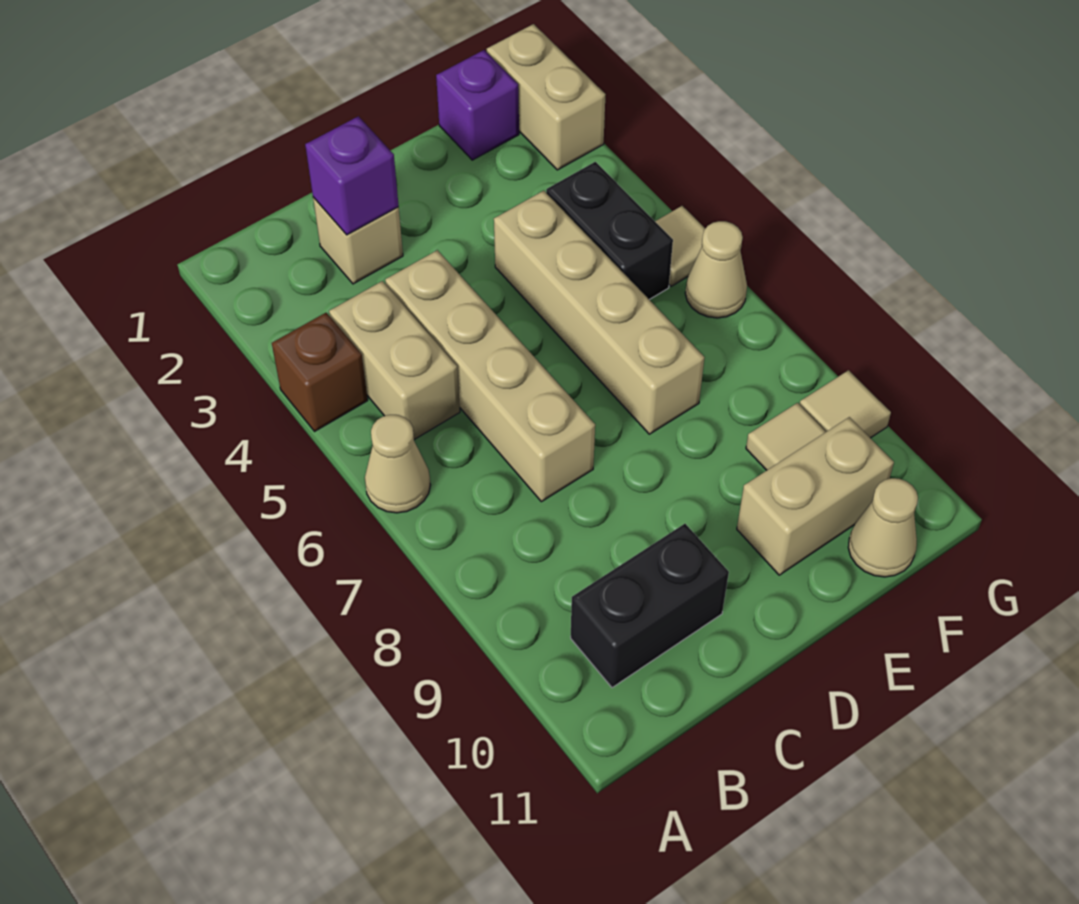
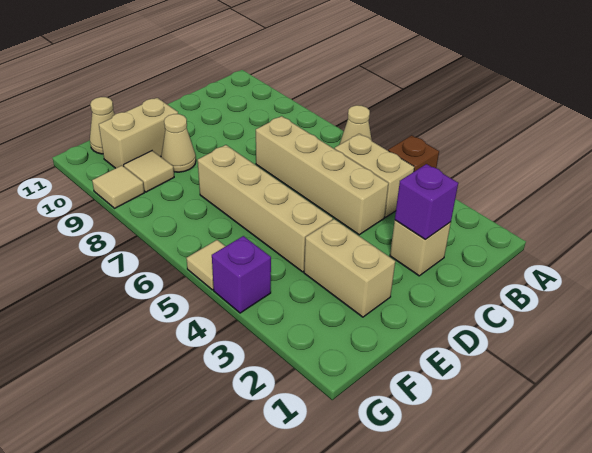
black brick B10:C10 level 1 -> none
purple brick F1 level 1 -> purple brick G4 level 1
black brick F4:F5 level 1 -> none
tan brick G1:G2 level 1 -> tan brick E2:E3 level 1
tan cone G6 level 1 -> tan cone E9 level 1

